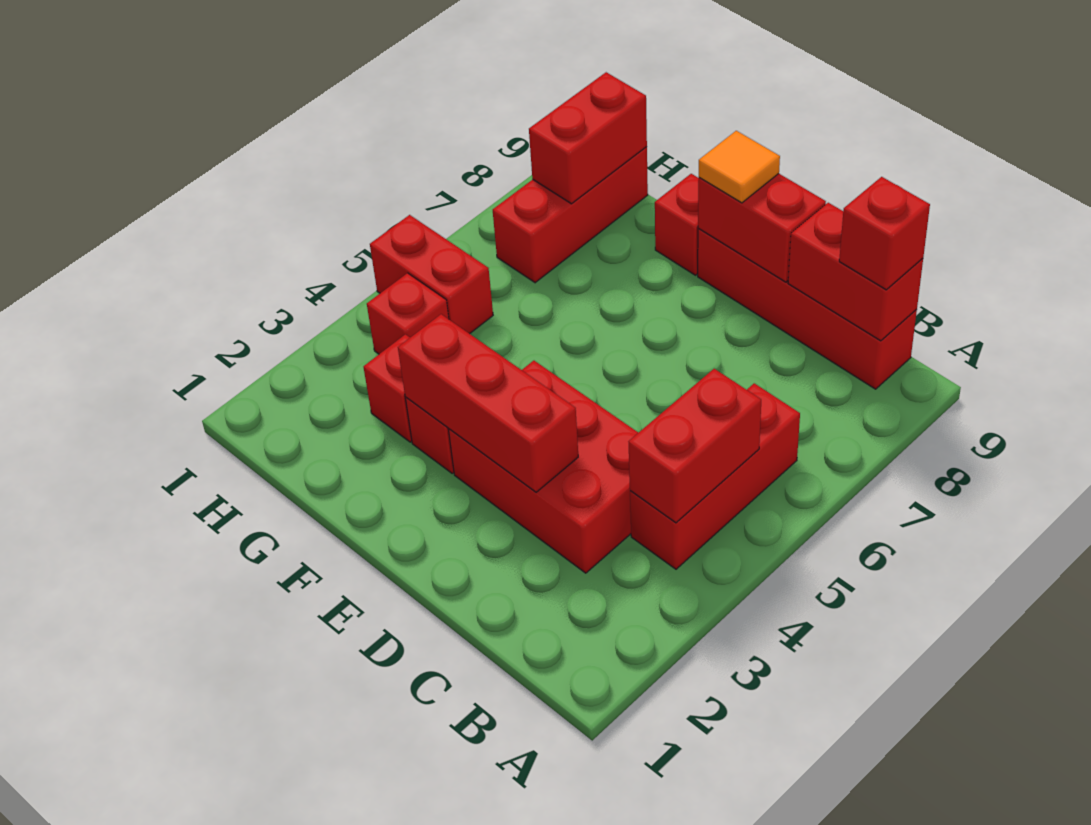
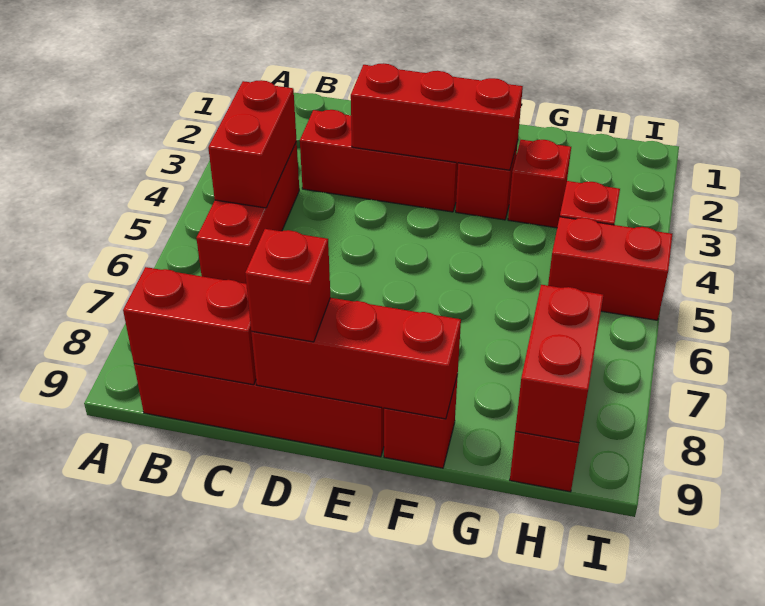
red brick B9 level 3 -> red brick D9 level 3
red brick C3:E4 level 1 -> red brick C3:E3 level 1
red brick D9:E9 level 2 -> red brick D9:F9 level 2
orange tile E9 level 3 -> none

